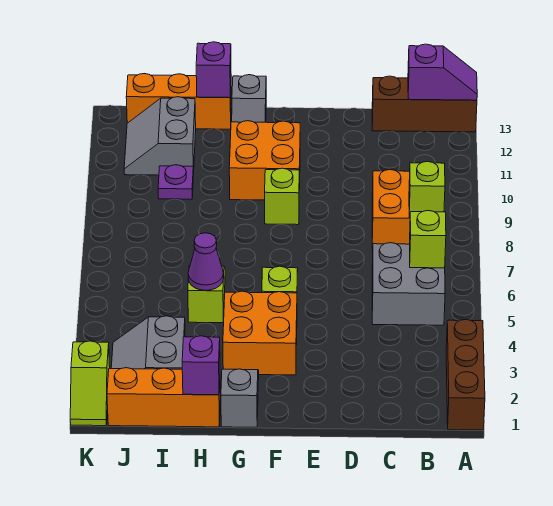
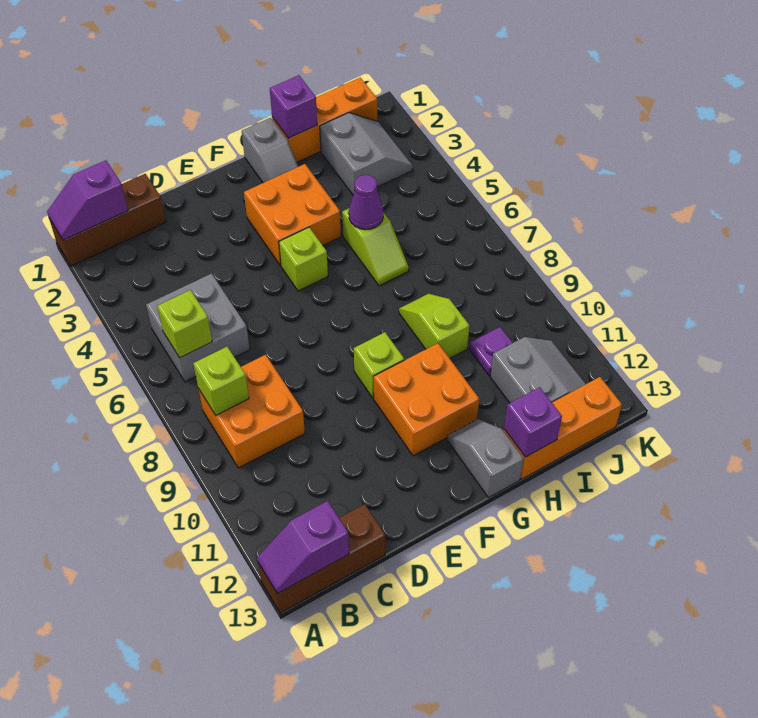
brown brick A1:A3 level 1 -> brown brick A1:C1 level 1
none -> purple slope A1:B1 level 2 top B
lime slope K1:K2 level 1 top 2 -> lime slope H8:H9 level 1 top 9

